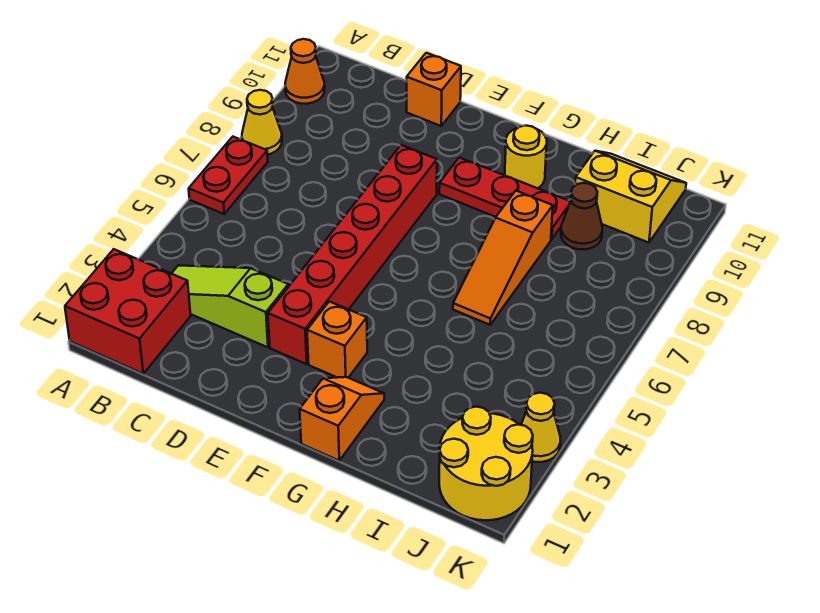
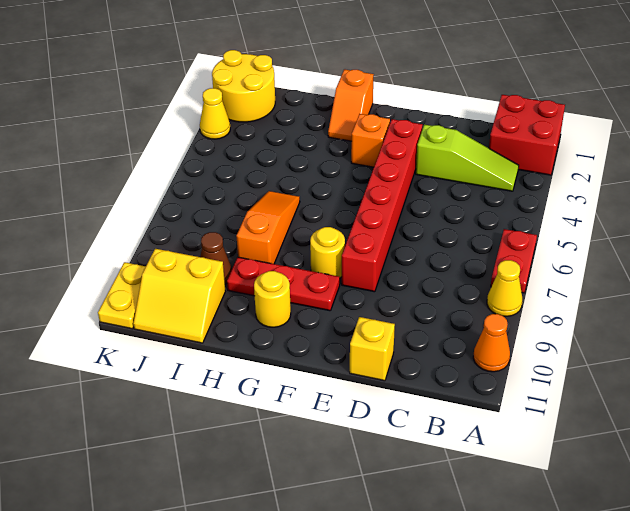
orange brick D11 level 1 -> yellow brick D11 level 1
none -> yellow round brick F8 level 1
none -> yellow plate K10:K11 level 1

